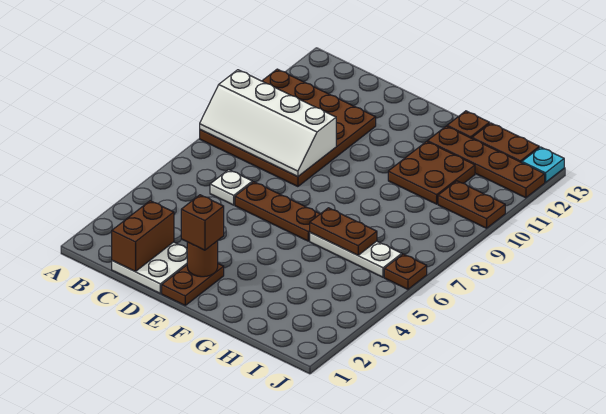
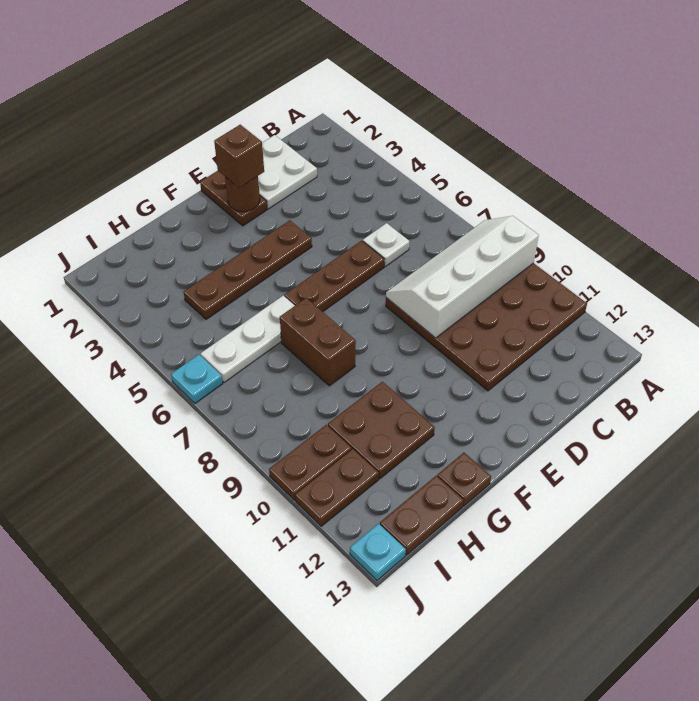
brown brick C1:C2 level 2 -> brown brick G7:G8 level 1
brown plate G6:H6 level 2 -> brown plate I11:J11 level 1
brown plate G12:J12 level 1 -> brown plate E4:H4 level 1
brown plate J6 level 1 -> cyan plate J6 level 1

